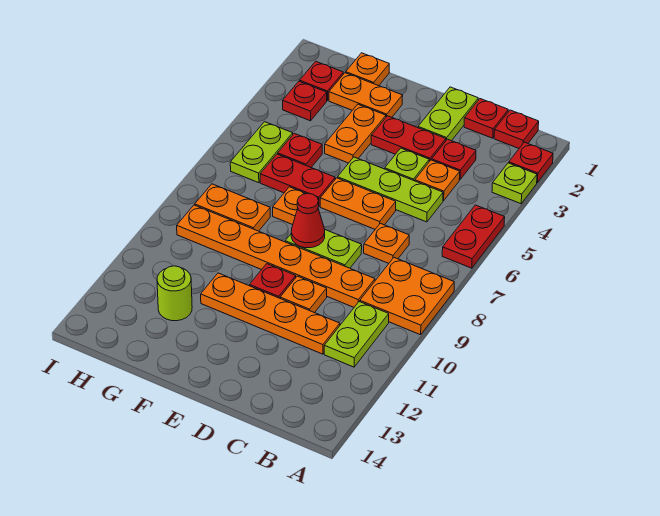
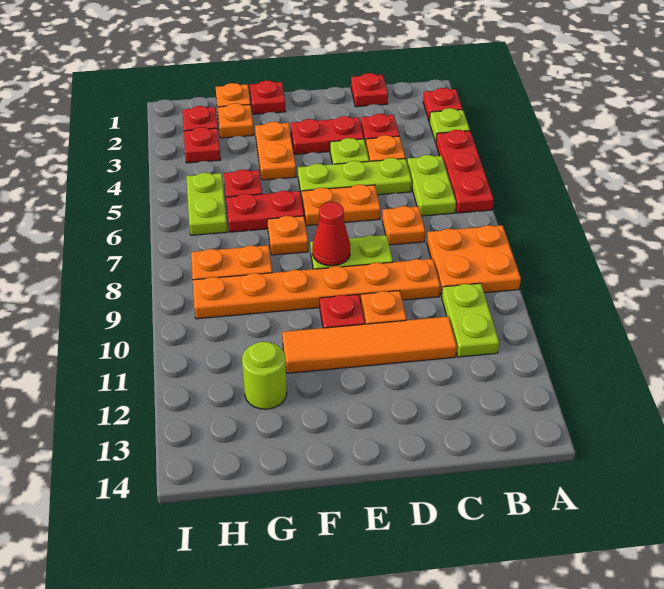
red plate A5:A6 level 1 -> red plate A4:A6 level 1
red plate B1 level 1 -> red plate F1 level 1
orange plate C11:F11 level 1 -> orange tile C11:F11 level 1
lime plate D1:D2 level 1 -> lime plate B5:B6 level 1
orange plate F2:G2 level 1 -> orange plate G2 level 1

